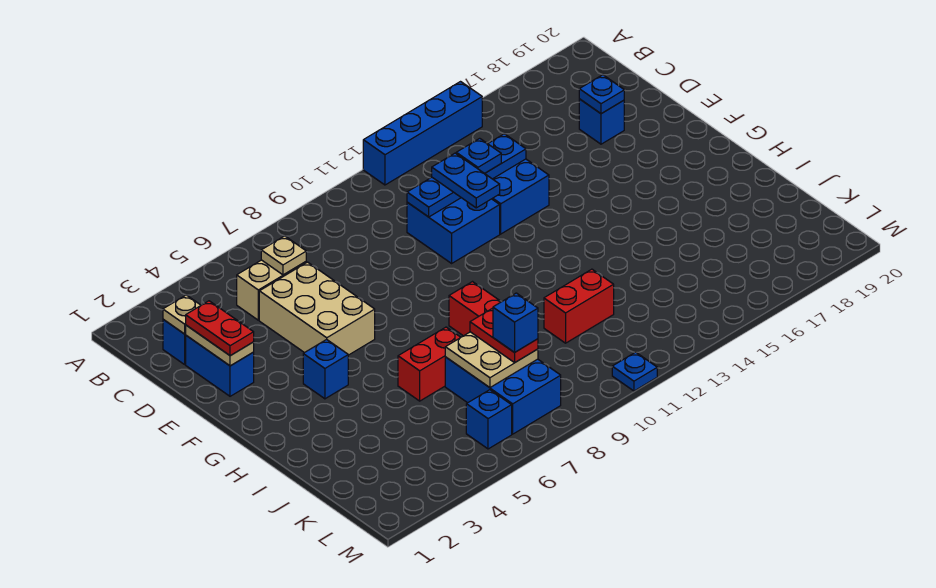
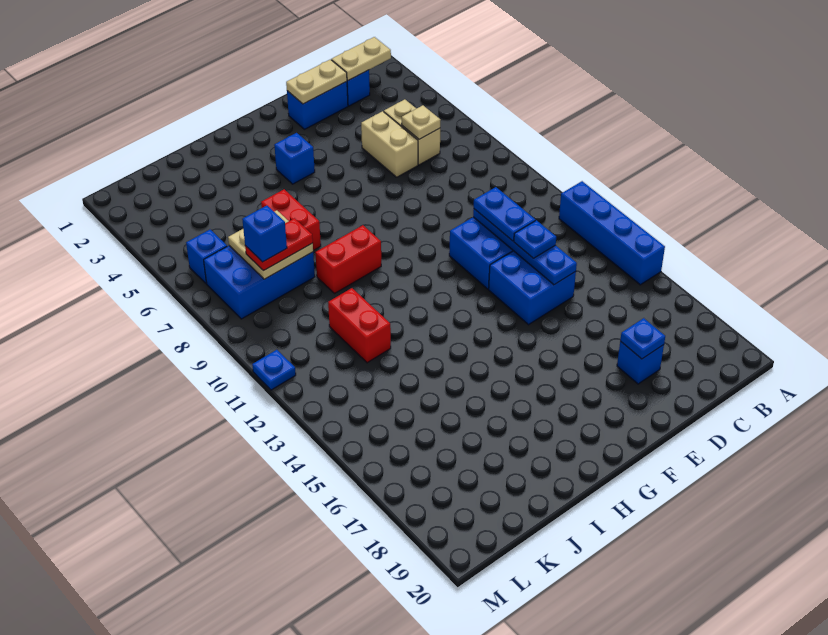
tan plate C2 level 2 -> tan plate B2:C2 level 2
red plate D2:E2 level 3 -> none
tan brick D5:F6 level 1 -> tan brick D5:D6 level 1
blue plate D12:E12 level 3 -> blue plate D11:D12 level 3

